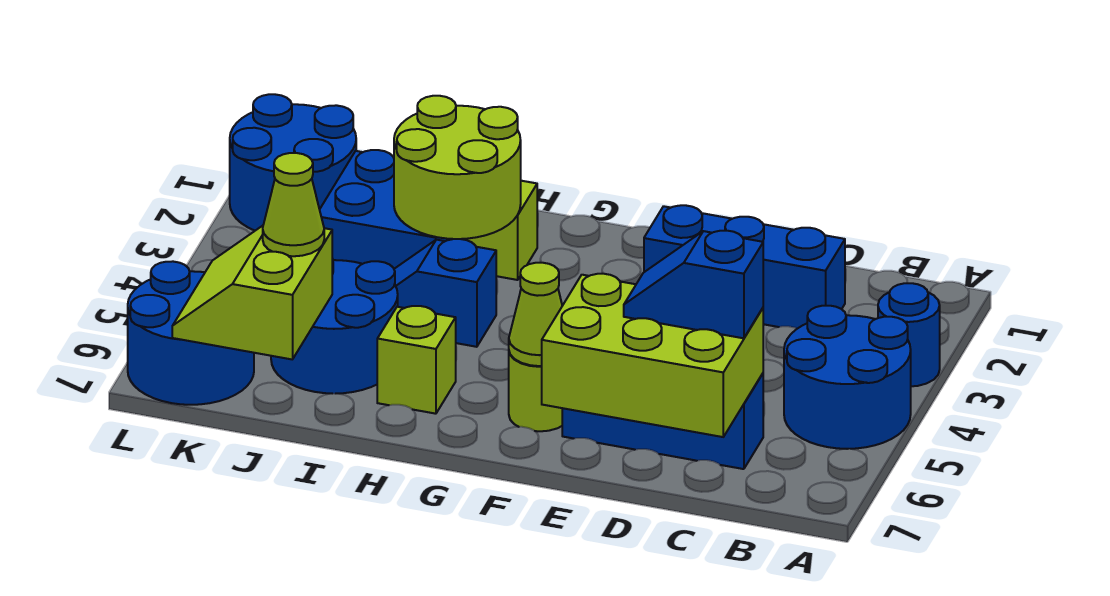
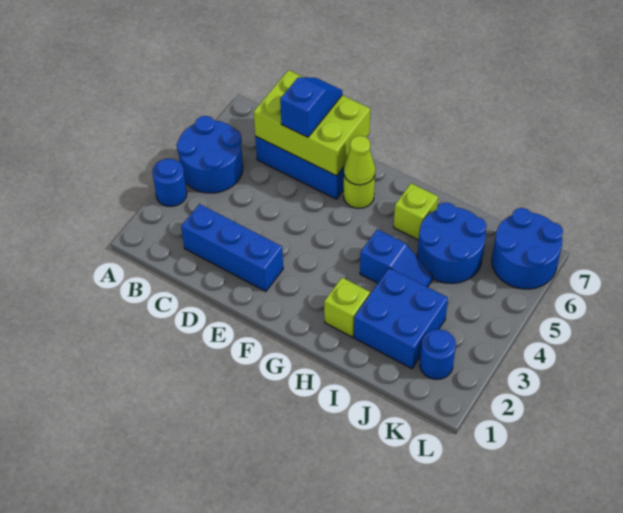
blue slope C6:D6 level 3 top C -> blue slope D6:D7 level 3 top 6
lime round brick H2:I3 level 2 -> none
lime slope J6:K7 level 2 top J -> none
lime cone J6 level 3 -> none
blue round brick K1:L2 level 1 -> blue round brick K2 level 1

